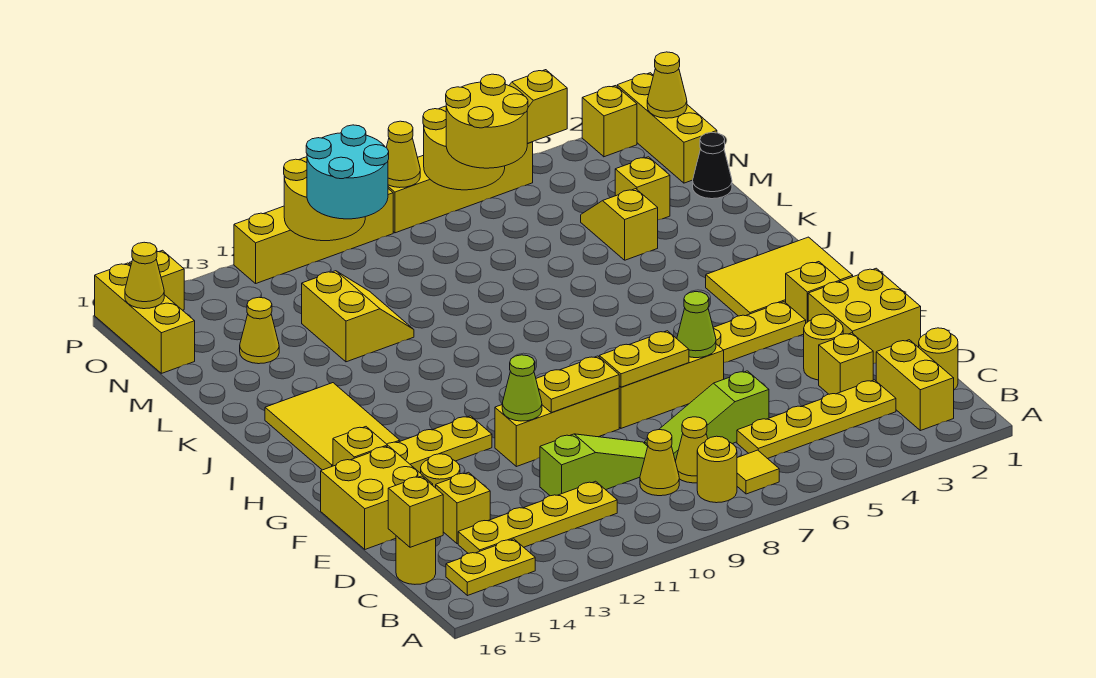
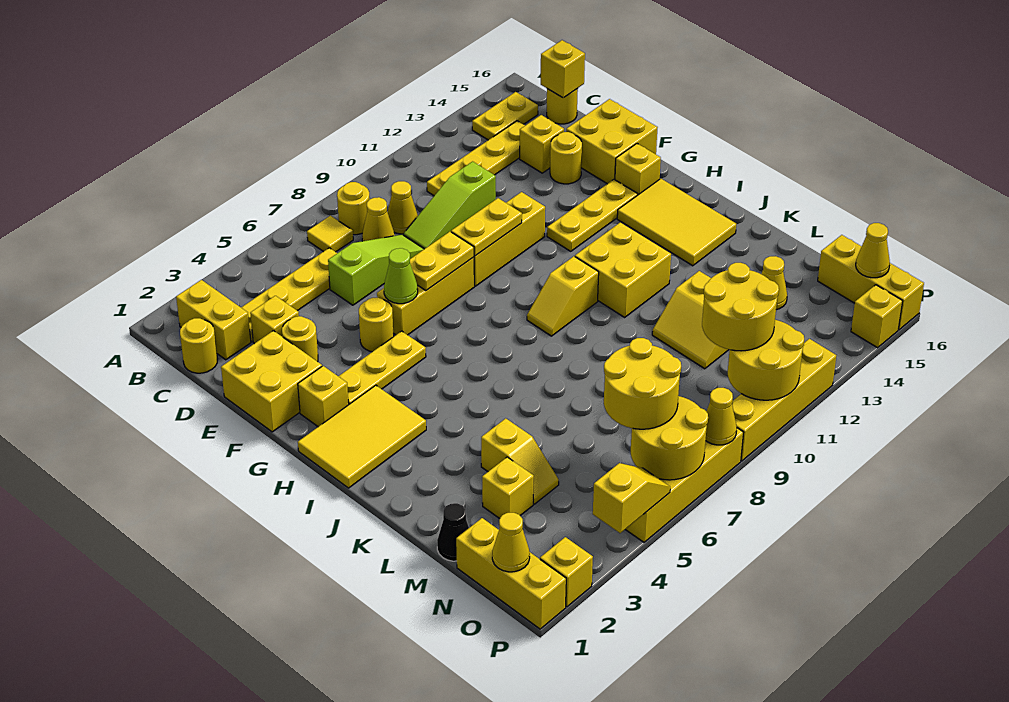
none -> yellow round brick F5 level 1
lime cone F11 level 2 -> none
none -> yellow slope I9:I10 level 1 top 10
none -> yellow brick I11:J12 level 1
cyan round brick N10:O11 level 3 -> yellow round brick N10:O11 level 3

